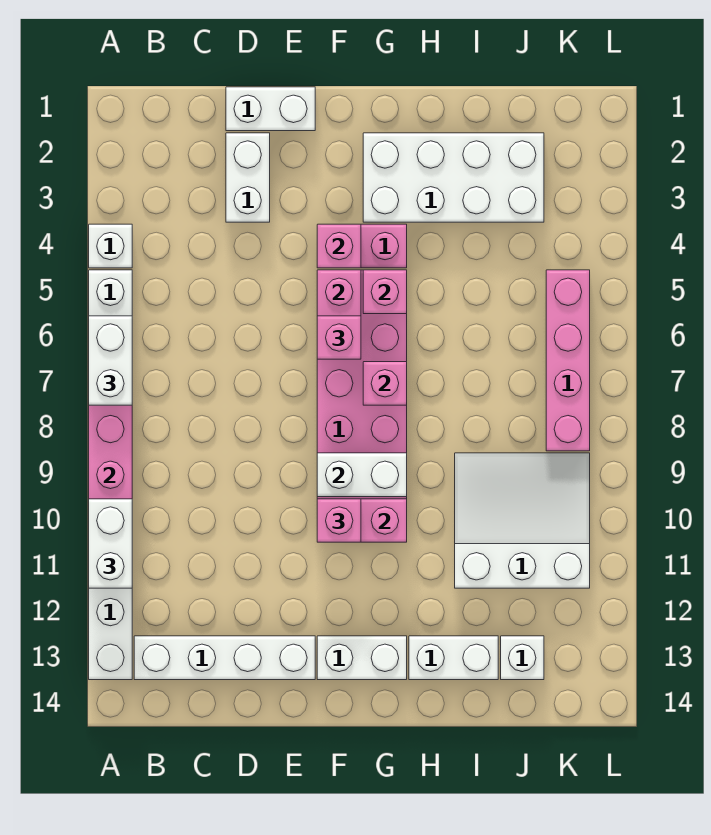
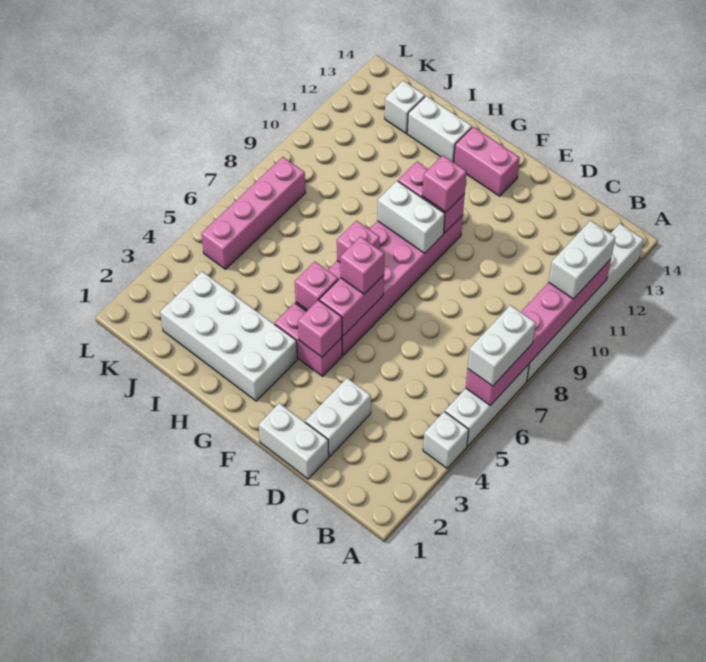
white brick B13:E13 level 1 -> none
white brick F13:G13 level 1 -> pink brick F13:G13 level 1
white slope I9:K11 level 1 top 11 -> none

